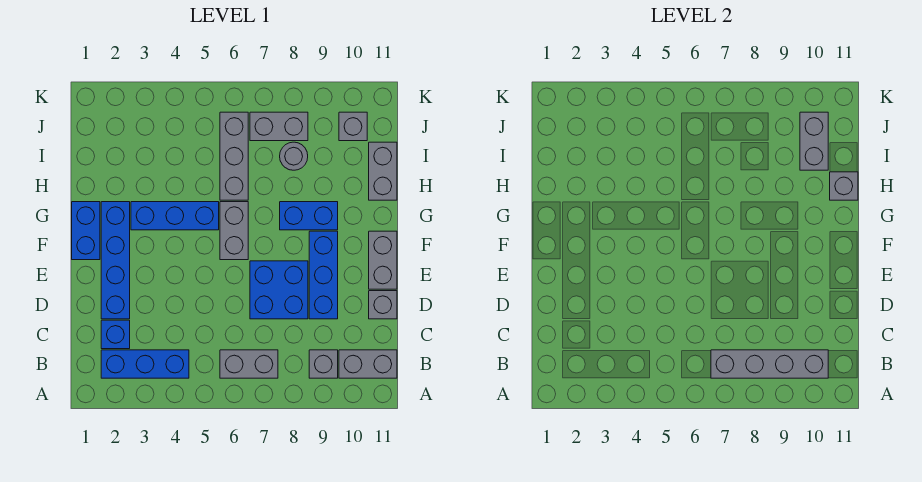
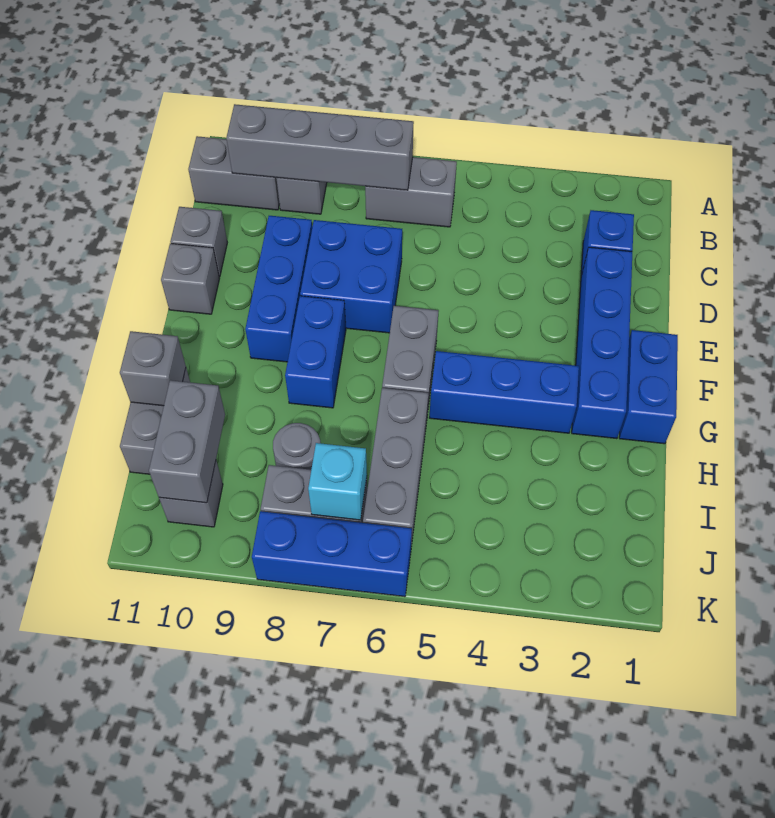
blue brick B2:B4 level 1 -> blue brick K6:K8 level 1
grey brick E11:F11 level 1 -> grey brick E11 level 1
blue brick G8:G9 level 1 -> blue brick F8:G8 level 1
none -> cyan brick J7 level 2

